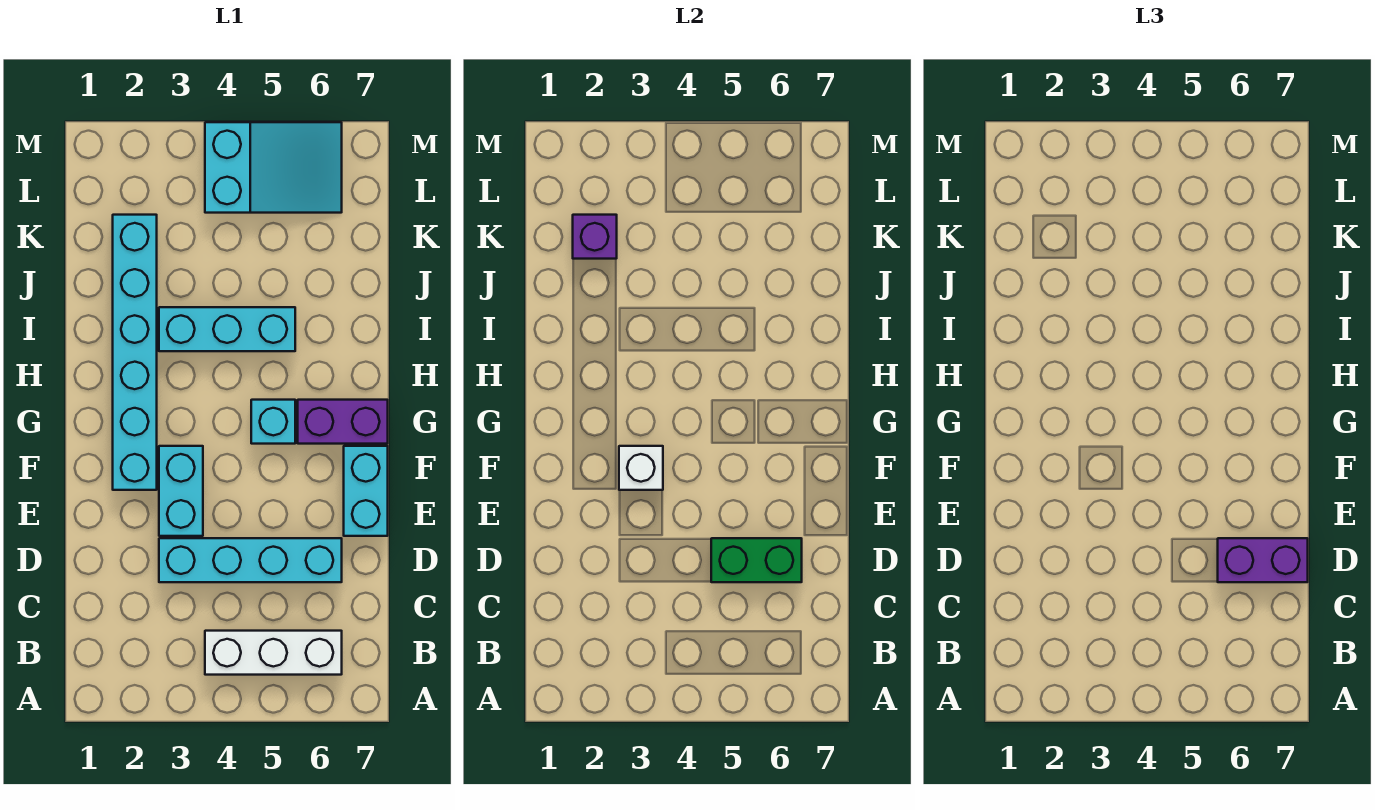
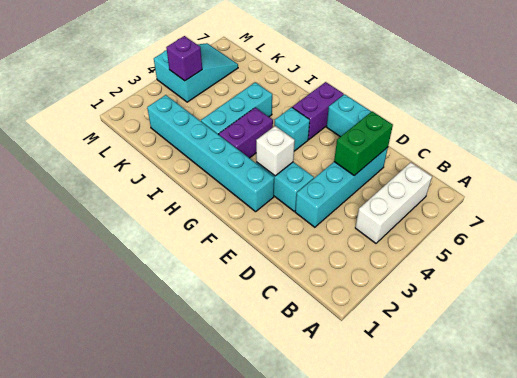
purple brick D6:D7 level 3 -> purple brick H3:H4 level 1
purple brick K2 level 2 -> purple brick L4 level 2

